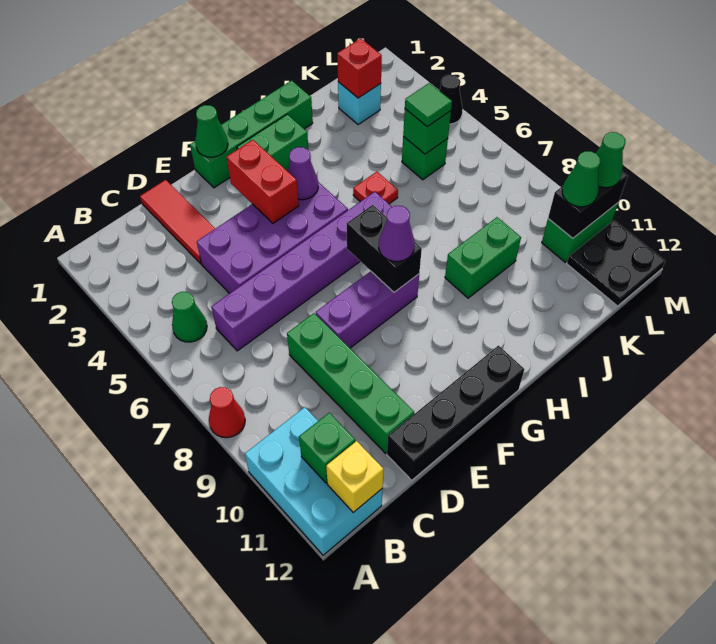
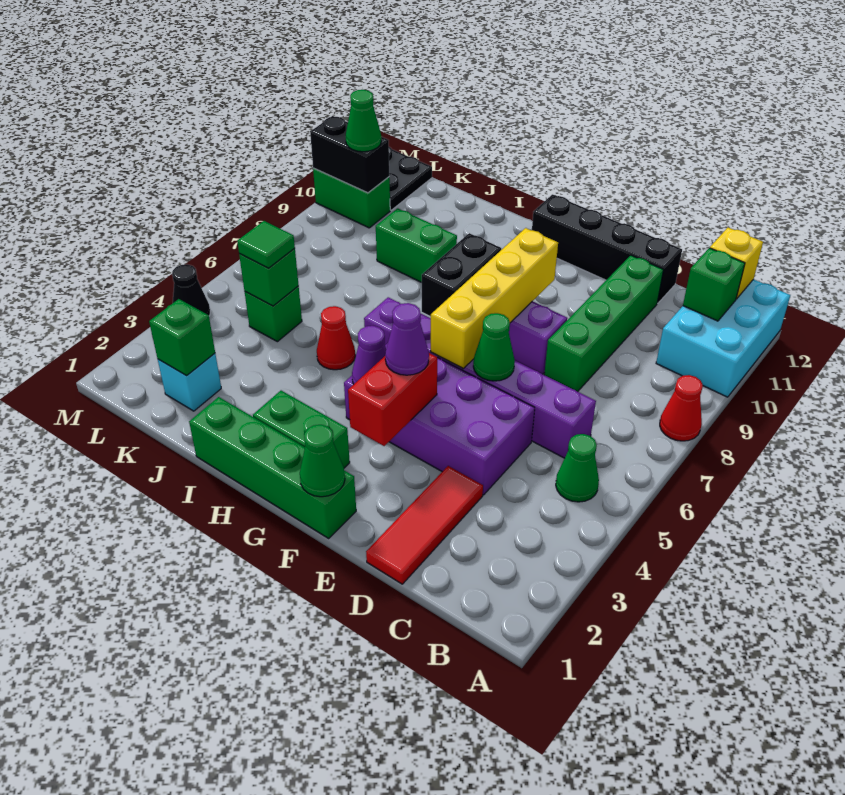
none -> yellow brick F6:F9 level 2
purple cone G8 level 3 -> purple cone F4 level 3
red plate I5 level 1 -> red cone I5 level 1
red brick K2 level 2 -> green brick K2 level 2
green cone M10 level 3 -> green cone E6 level 2

